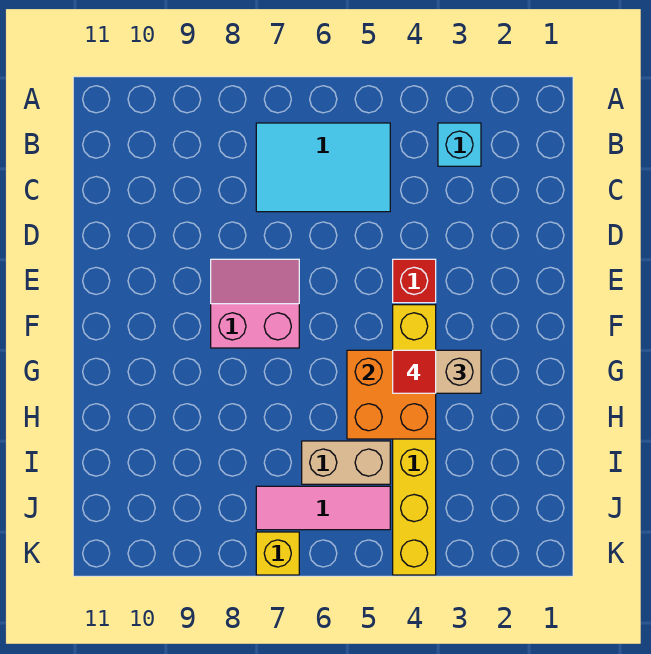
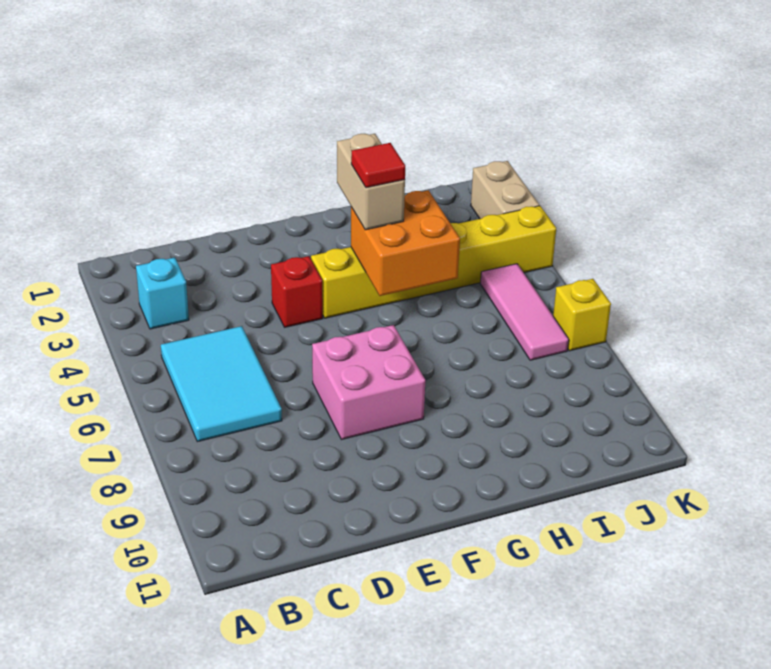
pink slope E7:F8 level 1 top F -> pink brick E7:F8 level 1
tan brick I5:I6 level 1 -> tan brick K2:K3 level 1

